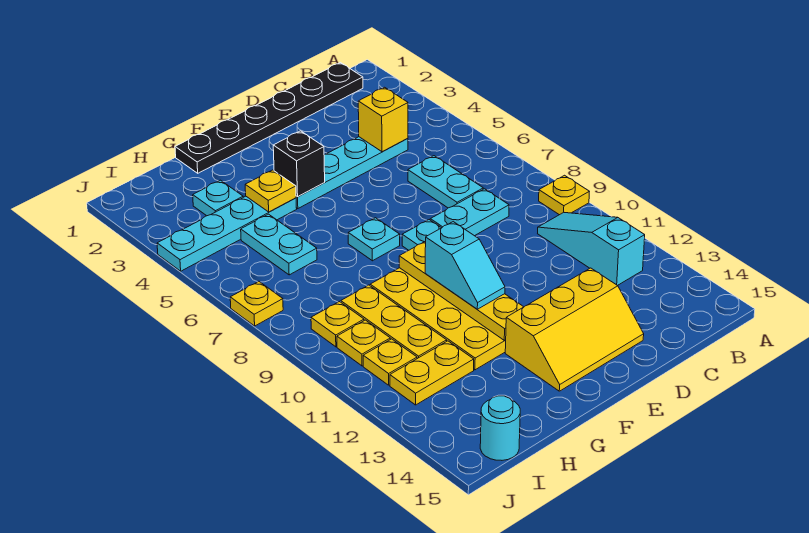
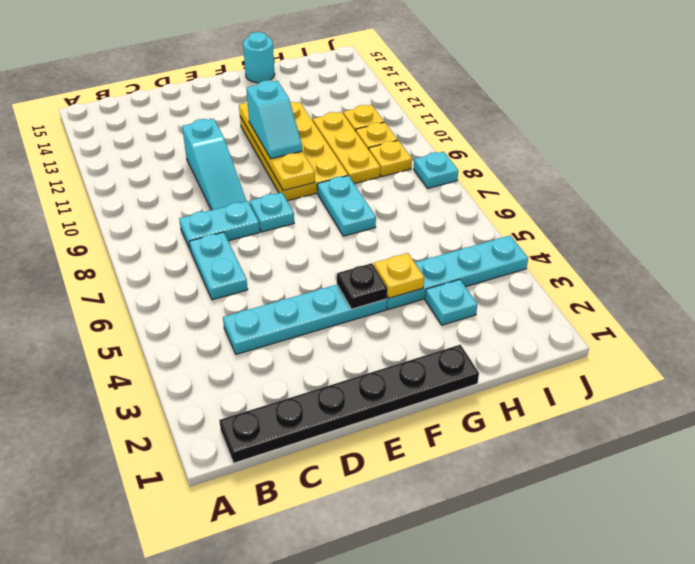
yellow plate A9 level 1 -> none
cyan slope B10:B12 level 1 top 12 -> cyan slope D9:D11 level 1 top 11
yellow brick C4 level 2 -> none
yellow slope D13:F14 level 1 top 13 -> none
black brick F4 level 2 -> black plate F4 level 2
cyan plate F7 level 1 -> cyan plate J8 level 1
cyan slope F10:F11 level 3 top 10 -> cyan slope F10:F11 level 3 top 11
cyan plate H5:H6 level 1 -> cyan plate G7:G8 level 1
yellow plate H12:I12 level 1 -> none
cyan round brick I15 level 1 -> cyan round brick G15 level 1
yellow plate J7 level 1 -> none

